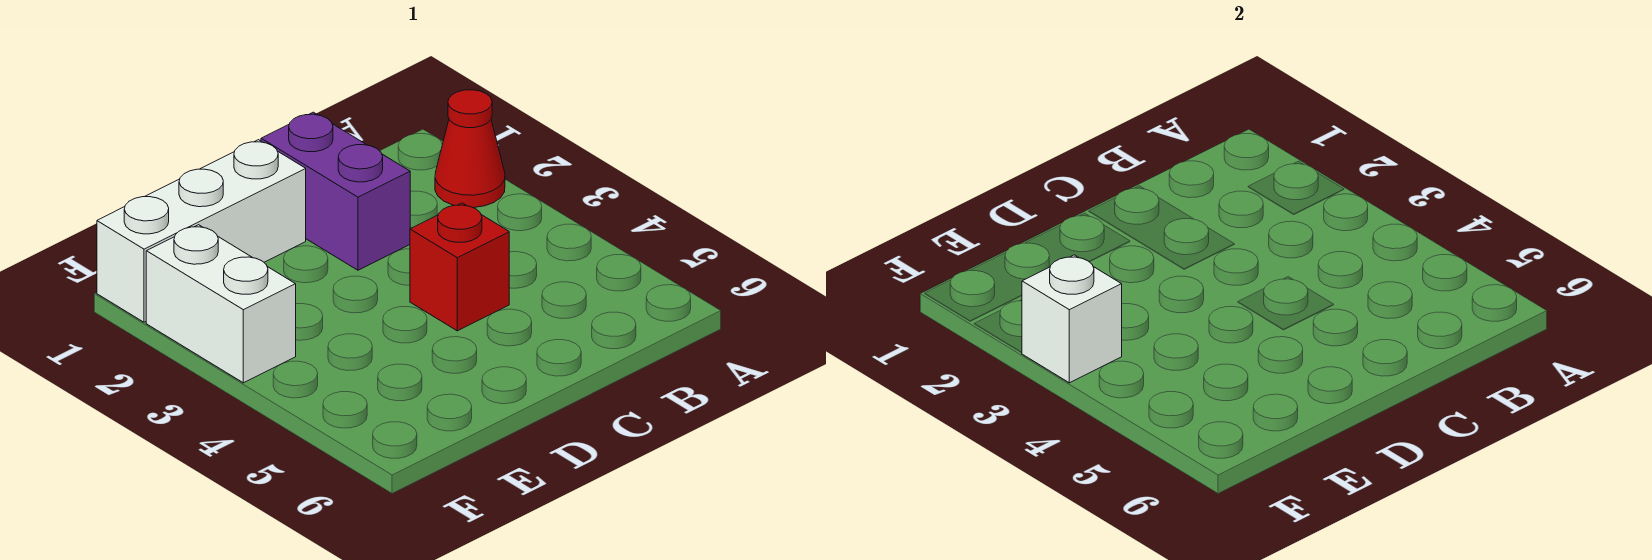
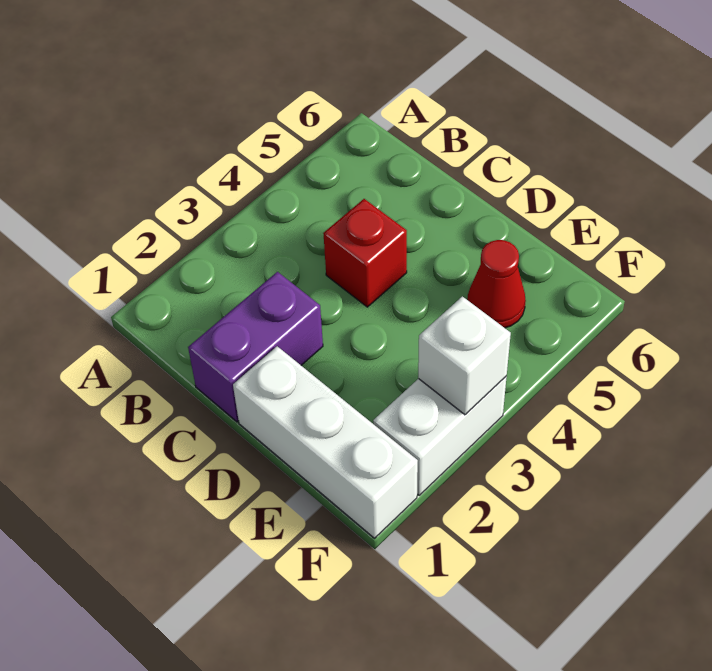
red cone A2 level 1 -> red cone E5 level 1

